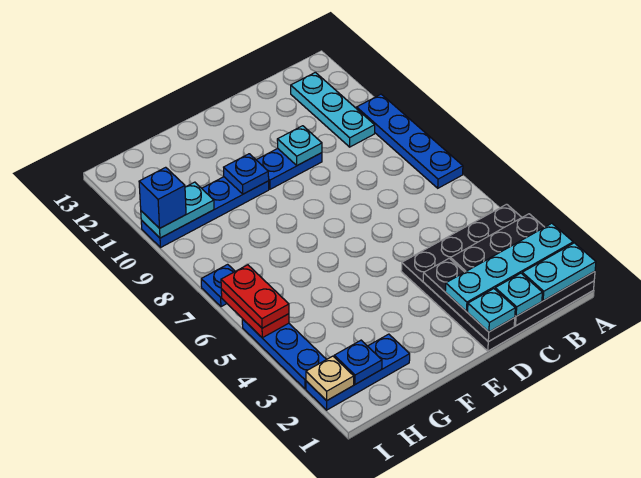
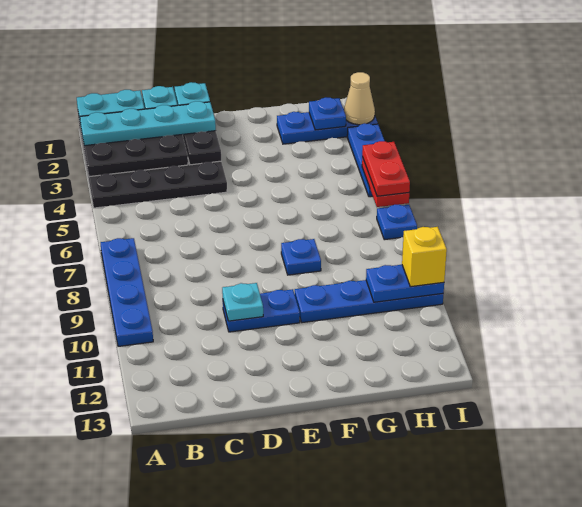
cyan plate B10:B12 level 1 -> none
blue plate F10 level 2 -> blue plate F8 level 1
cyan plate H10:I10 level 2 -> blue plate H10:I10 level 2
tan plate I2 level 2 -> tan cone I2 level 2
blue brick I10 level 3 -> yellow brick I10 level 3

